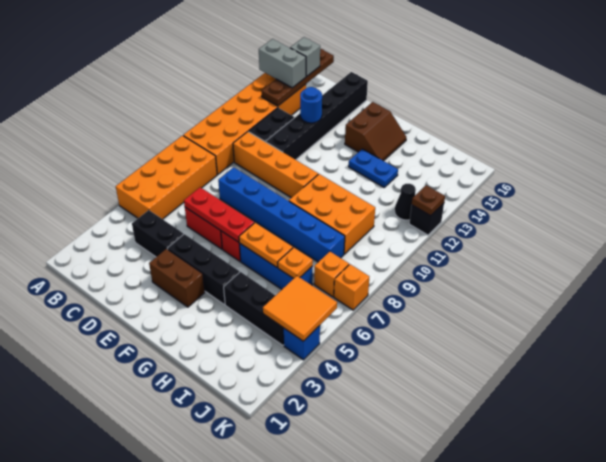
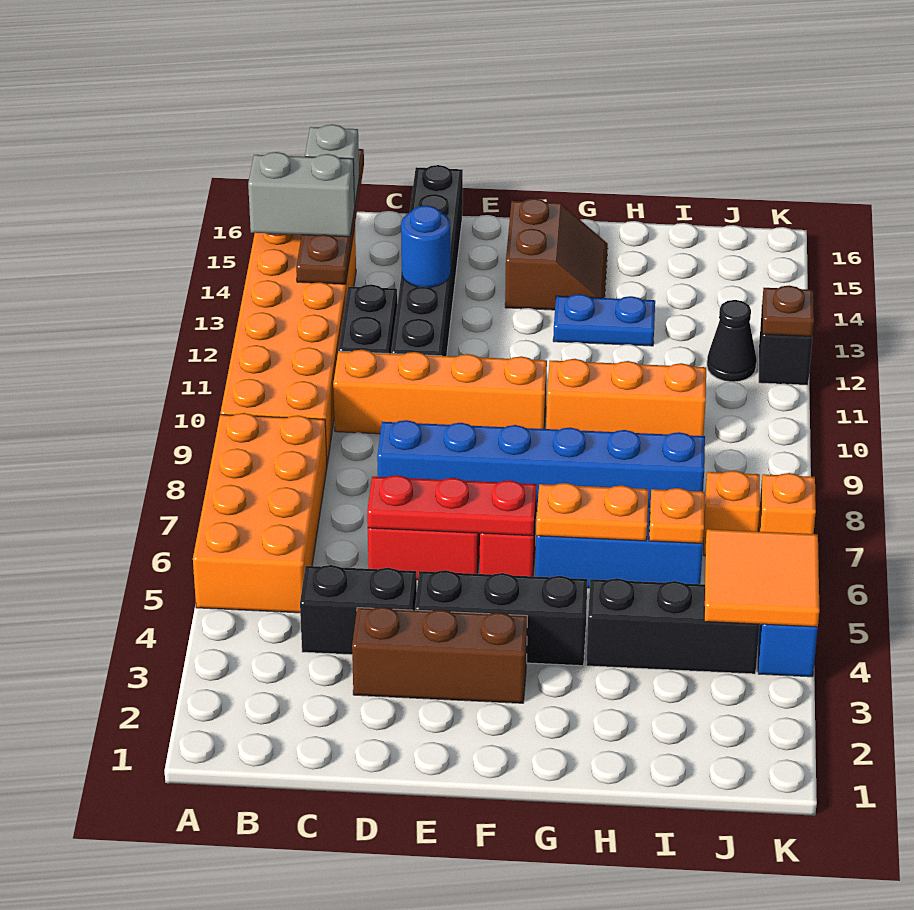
brown brick E3:F3 level 1 -> brown brick D3:F3 level 1
orange brick G9:I10 level 1 -> orange brick G10:I10 level 1

